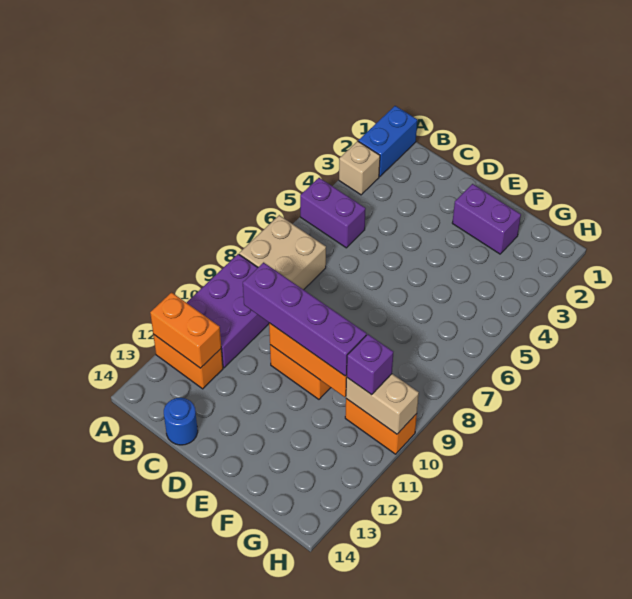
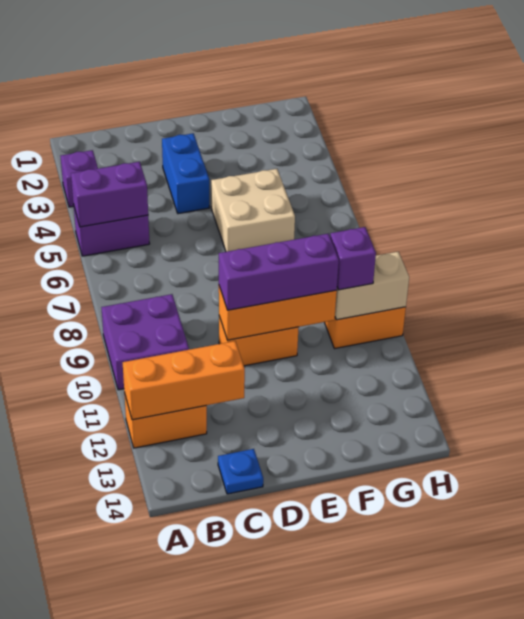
blue brick A1:A2 level 1 -> blue brick D3:D4 level 1
tan brick A3 level 1 -> purple brick A3 level 1
tan brick A7:B8 level 1 -> tan brick E5:F6 level 1
purple brick A9:B11 level 1 -> purple brick A9:B10 level 1
orange brick A12:B12 level 2 -> orange brick A12:C12 level 2
purple brick C10:F10 level 3 -> purple brick D10:F10 level 3
blue round brick C14 level 1 -> blue plate C14 level 1
purple brick E2:F2 level 1 -> purple brick A5:B5 level 2

